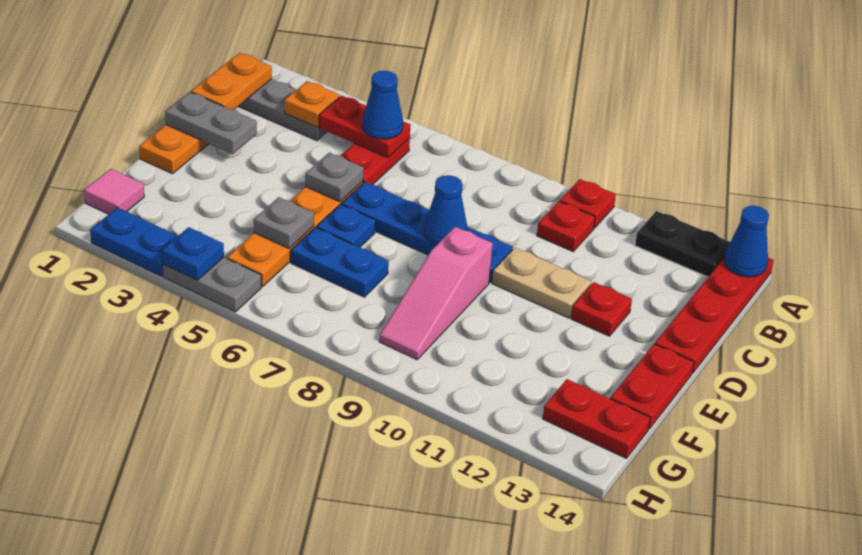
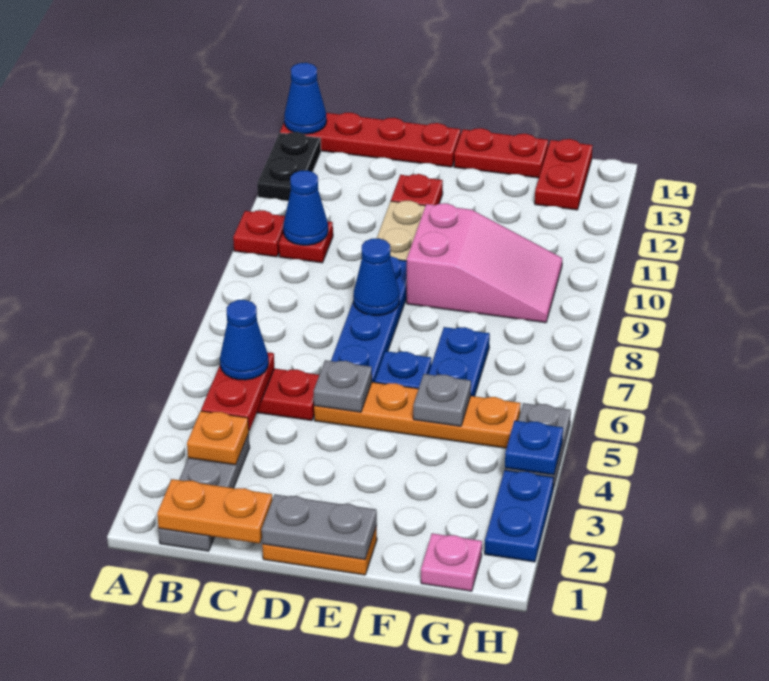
none -> blue cone B10 level 2
grey plate D1:D2 level 2 -> grey plate D1:E1 level 2
pink slope E9:G9 level 1 top E -> pink slope E9:G10 level 1 top E
pink tile G1 level 1 -> pink plate G1 level 1

